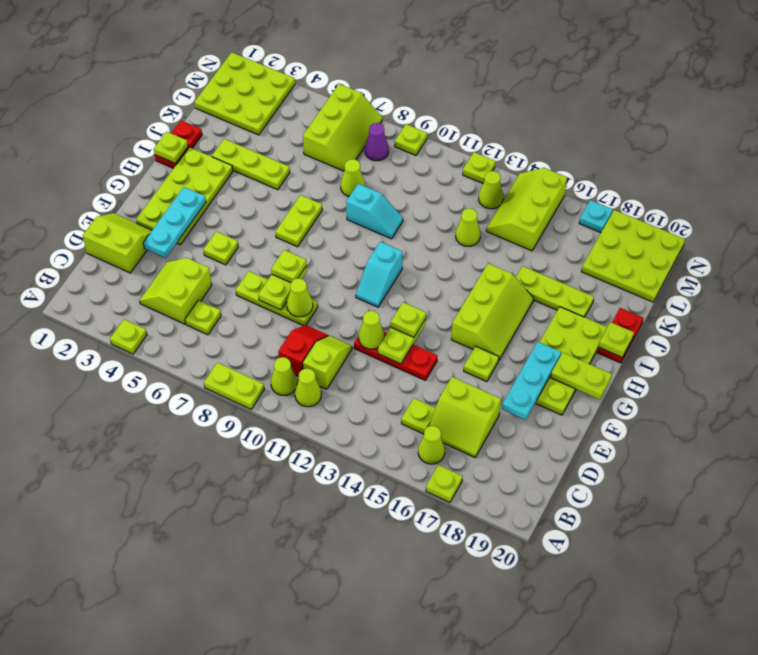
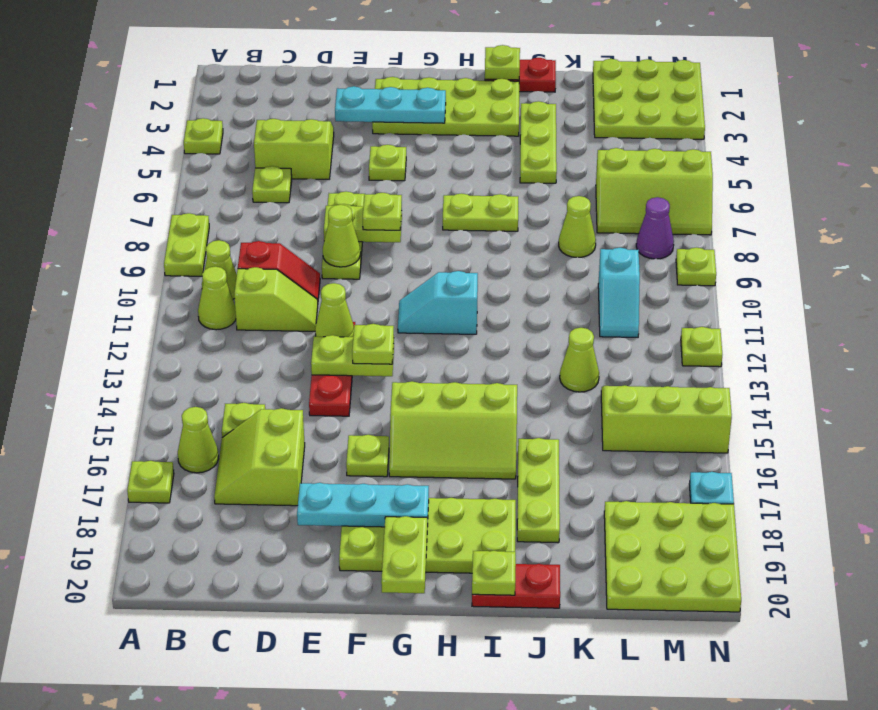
lime slope D1:E2 level 1 top D -> none
cyan slope J9:J10 level 1 top 9 -> cyan slope L10:L11 level 1 top 10
lime cone M13 level 1 -> none

